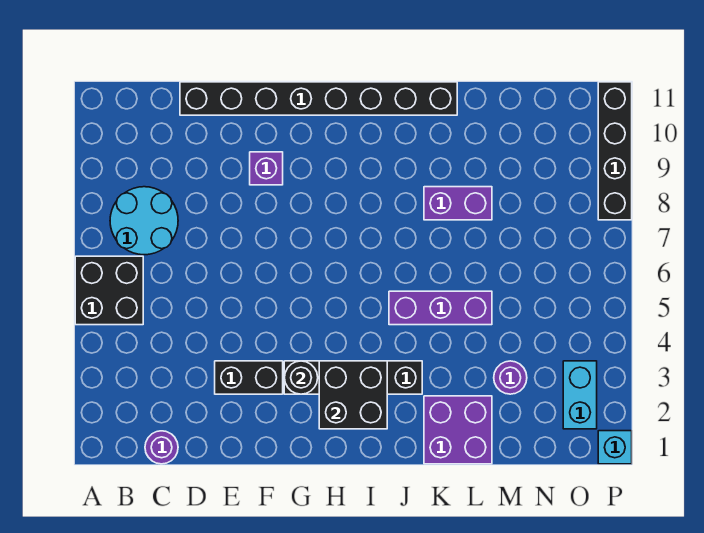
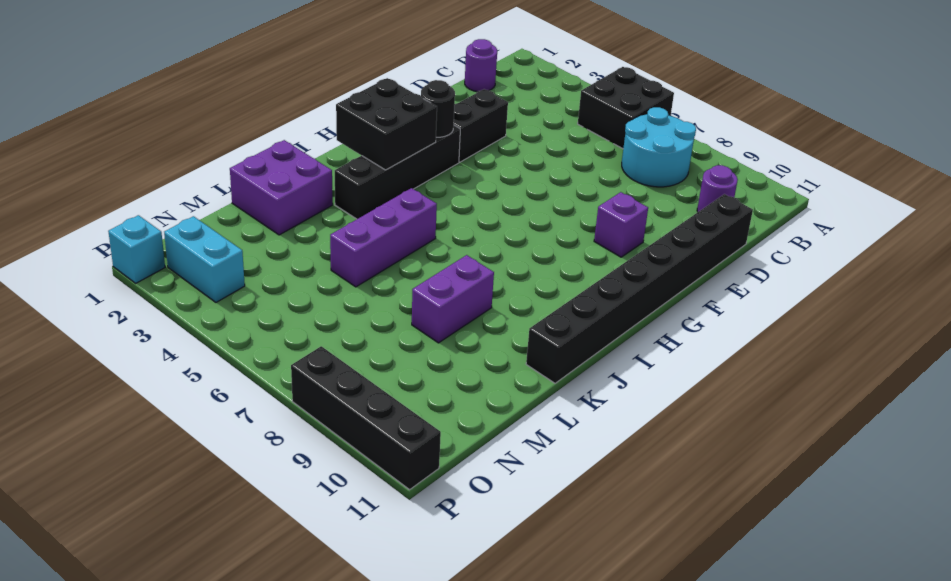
purple round brick M3 level 1 -> purple round brick C10 level 1

